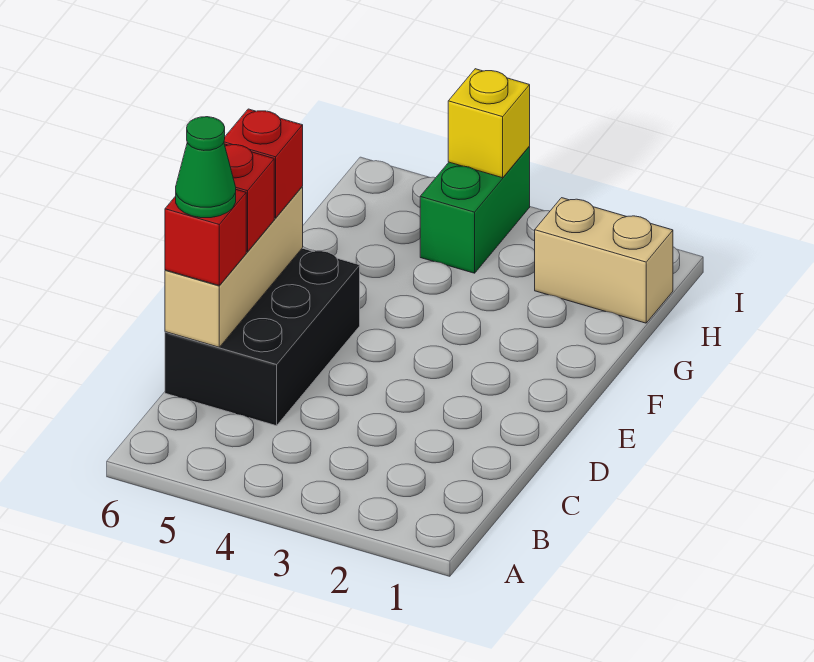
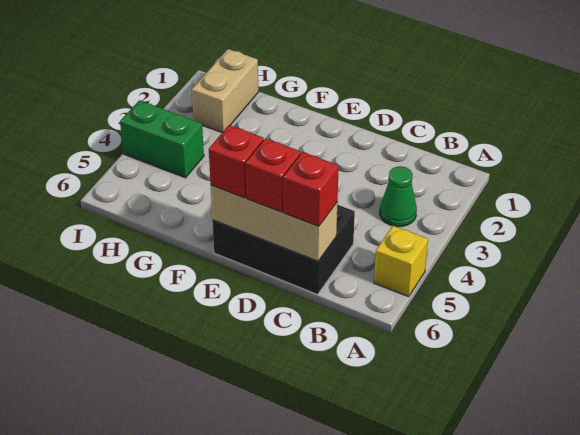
green cone C6 level 4 -> green cone B3 level 1
yellow brick I4 level 2 -> yellow brick A5 level 1

